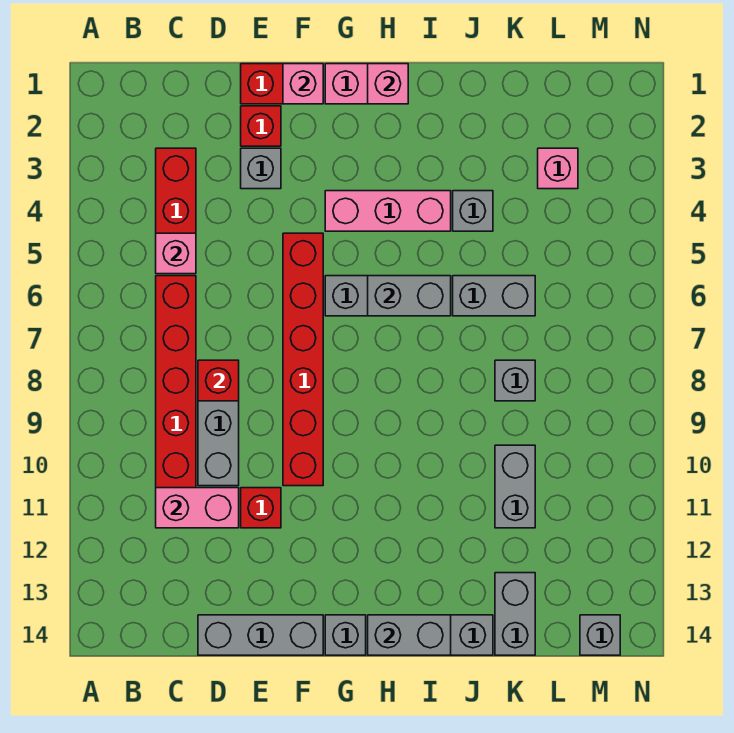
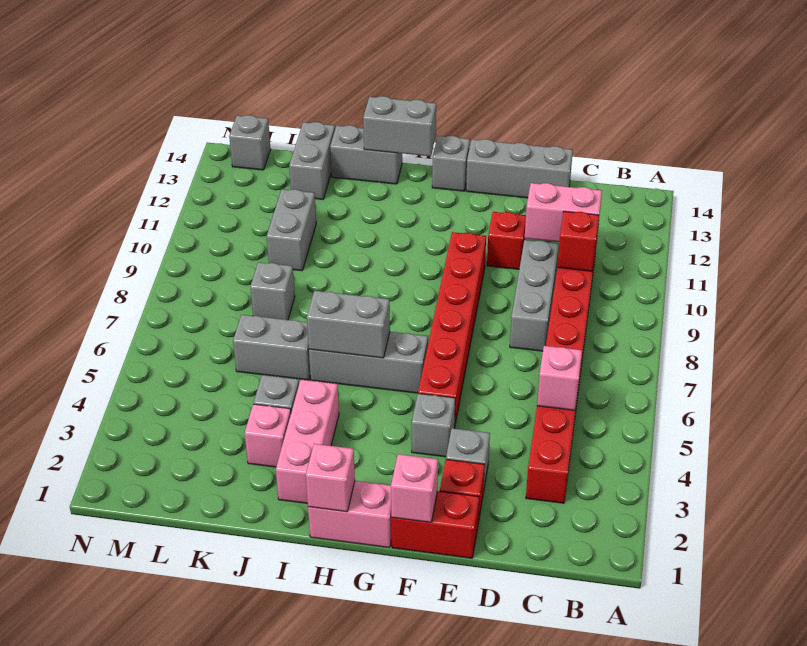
red brick D8 level 2 -> red brick C10 level 2
none -> grey brick F4 level 1
pink brick G4:I4 level 1 -> pink brick I2:I4 level 1
pink brick L3 level 1 -> pink brick J3 level 1

